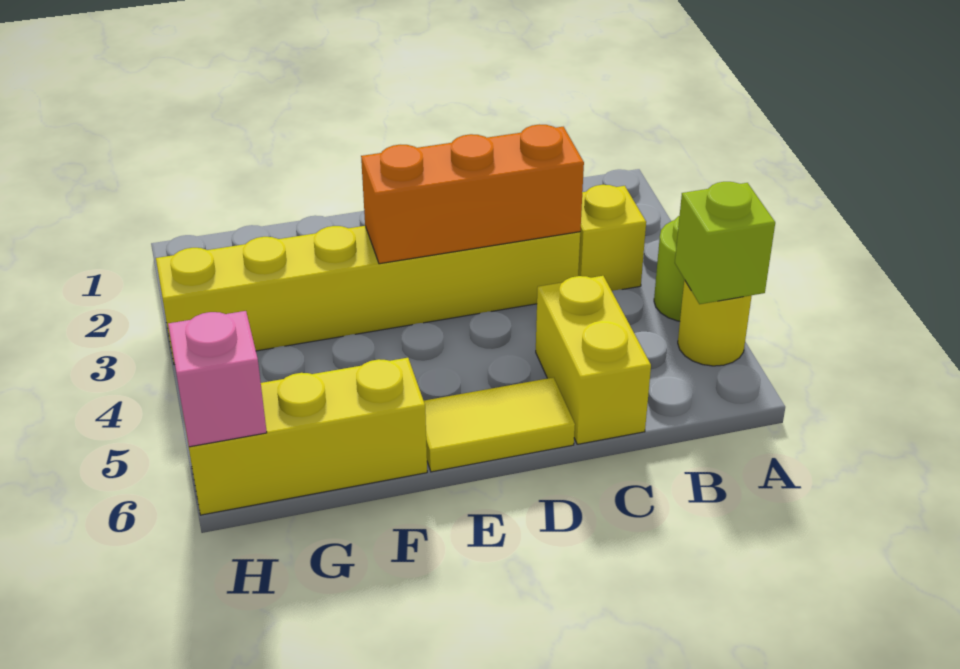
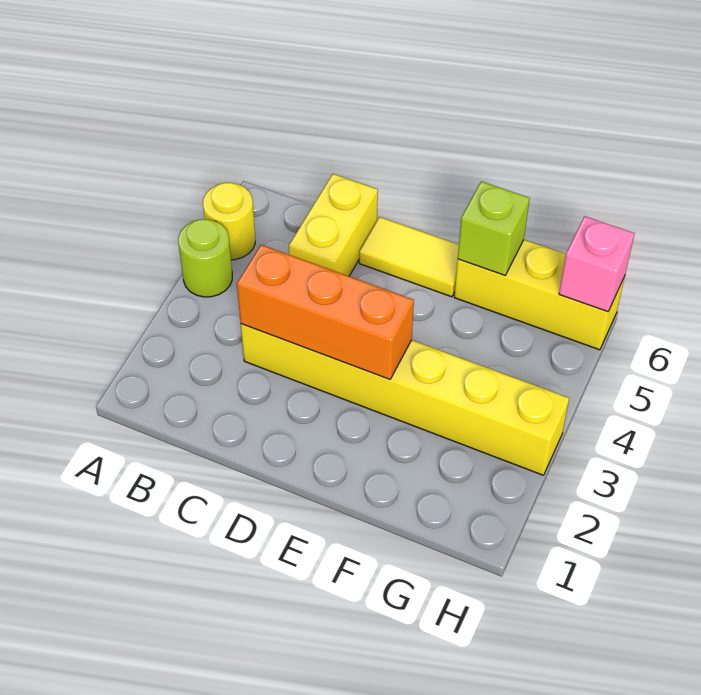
lime brick A5 level 2 -> lime brick F6 level 2
yellow brick B3 level 1 -> none

